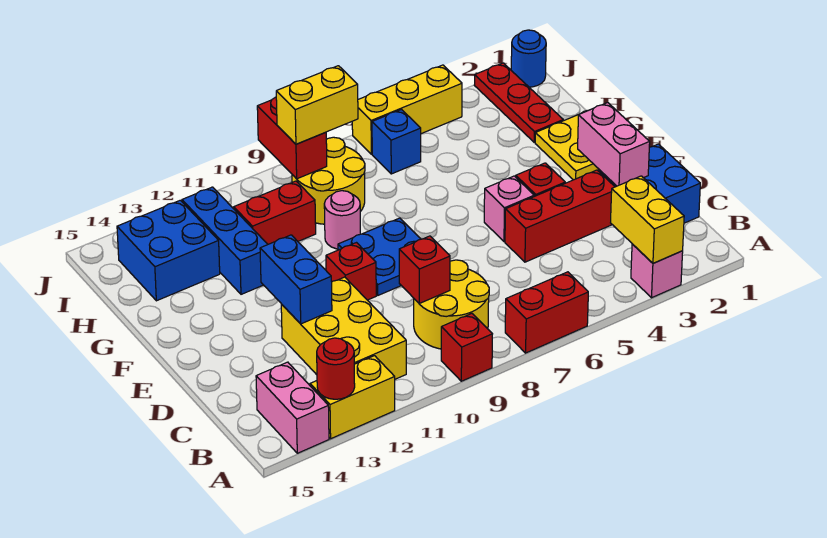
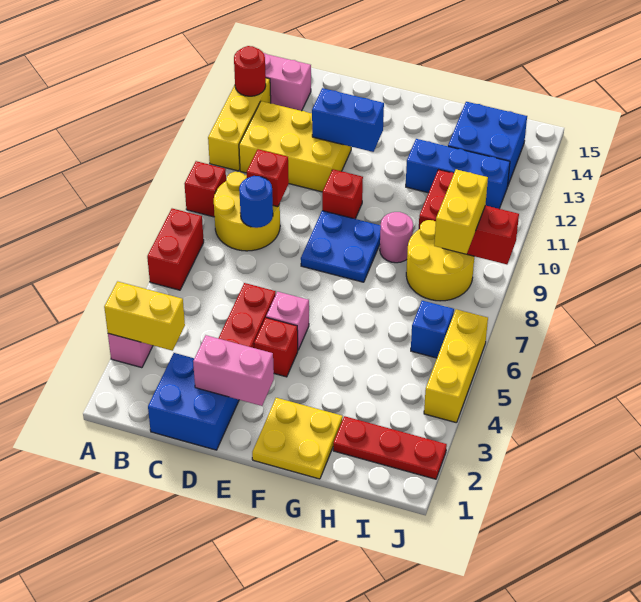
yellow brick A12:A13 level 1 -> yellow brick A11:A13 level 1
blue round brick J1 level 1 -> blue round brick C8 level 2

